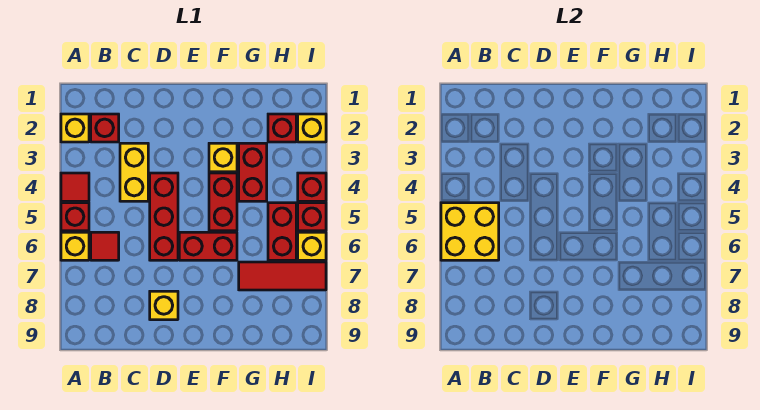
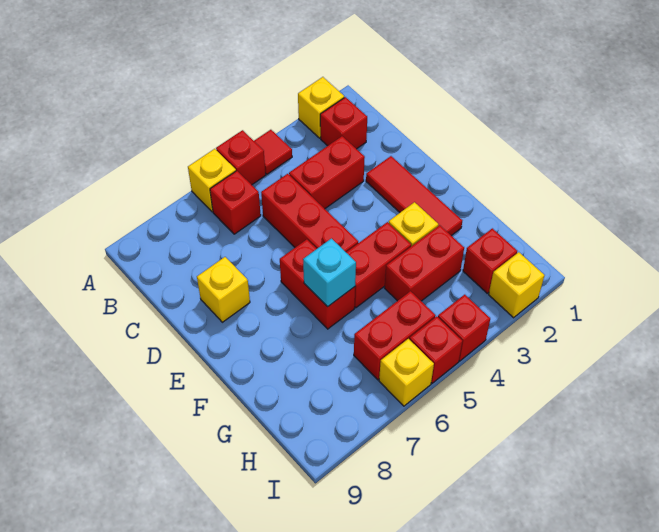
yellow brick A5:B6 level 2 -> none
red tile B6 level 1 -> red brick B6 level 1
yellow brick C3:C4 level 1 -> red brick C3:C4 level 1
red brick D4:D6 level 1 -> red brick C5:E5 level 1
none -> cyan brick F6 level 2
red tile G7:I7 level 1 -> red tile D2:F2 level 1

